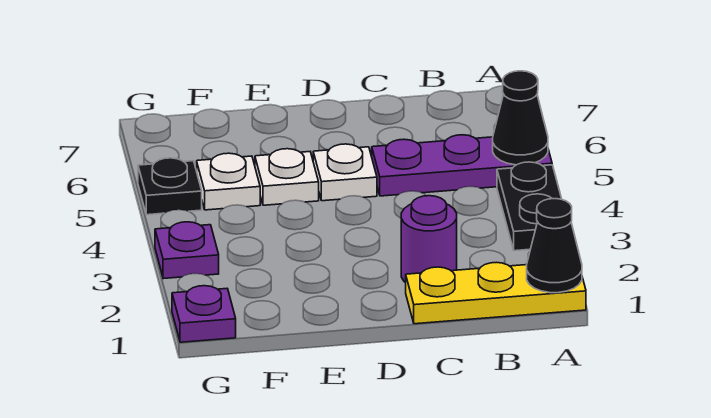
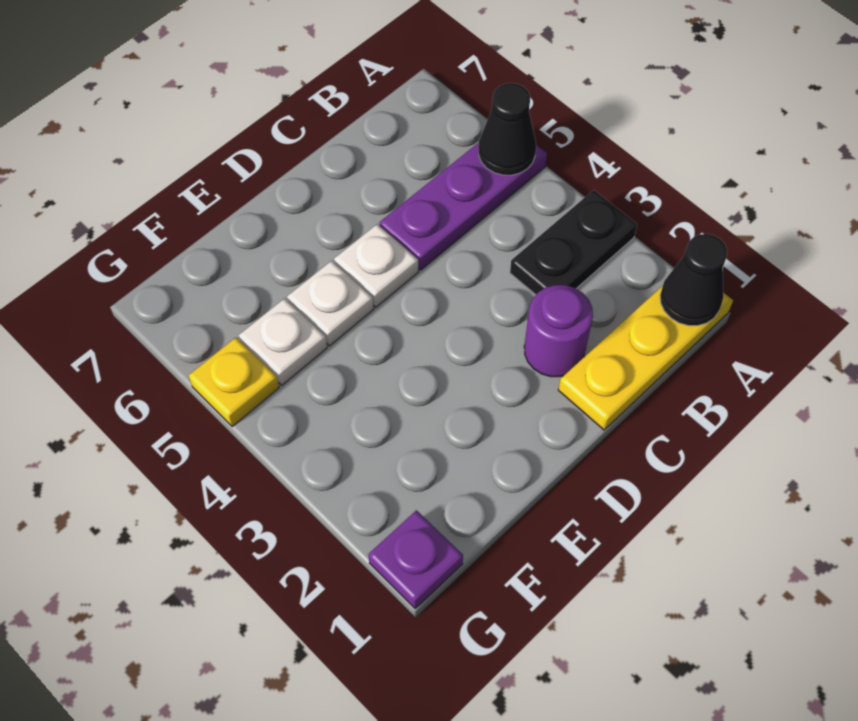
black plate A3:A4 level 1 -> black plate A3:B3 level 1
purple plate G3 level 1 -> none
black plate G5 level 1 -> yellow plate G5 level 1

